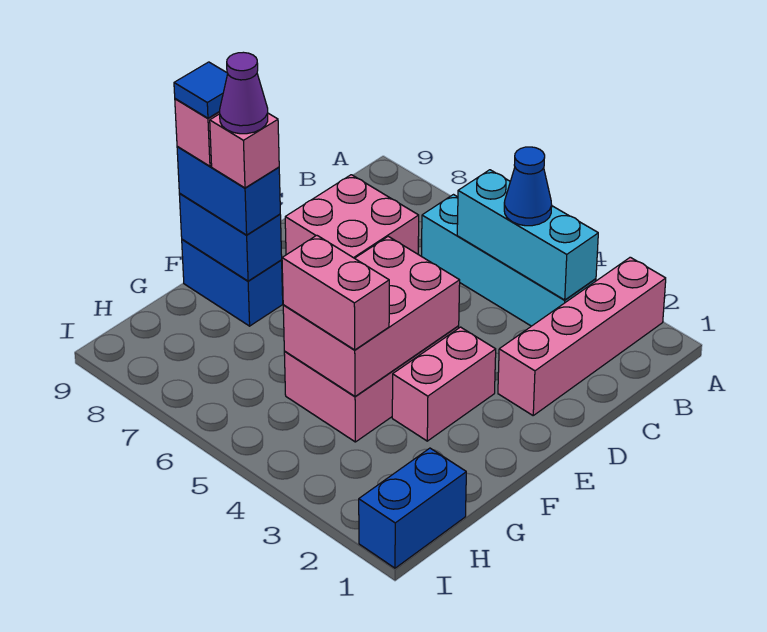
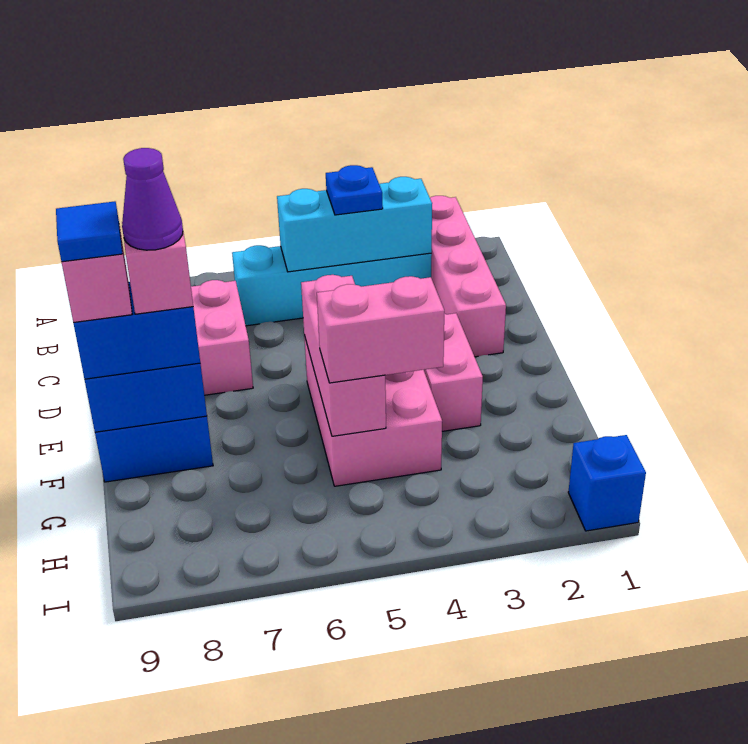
blue cone B4 level 3 -> blue plate B4 level 3
pink brick E4:G5 level 2 -> pink brick E5:G5 level 2
blue brick H1:I1 level 1 -> blue brick I1 level 1

